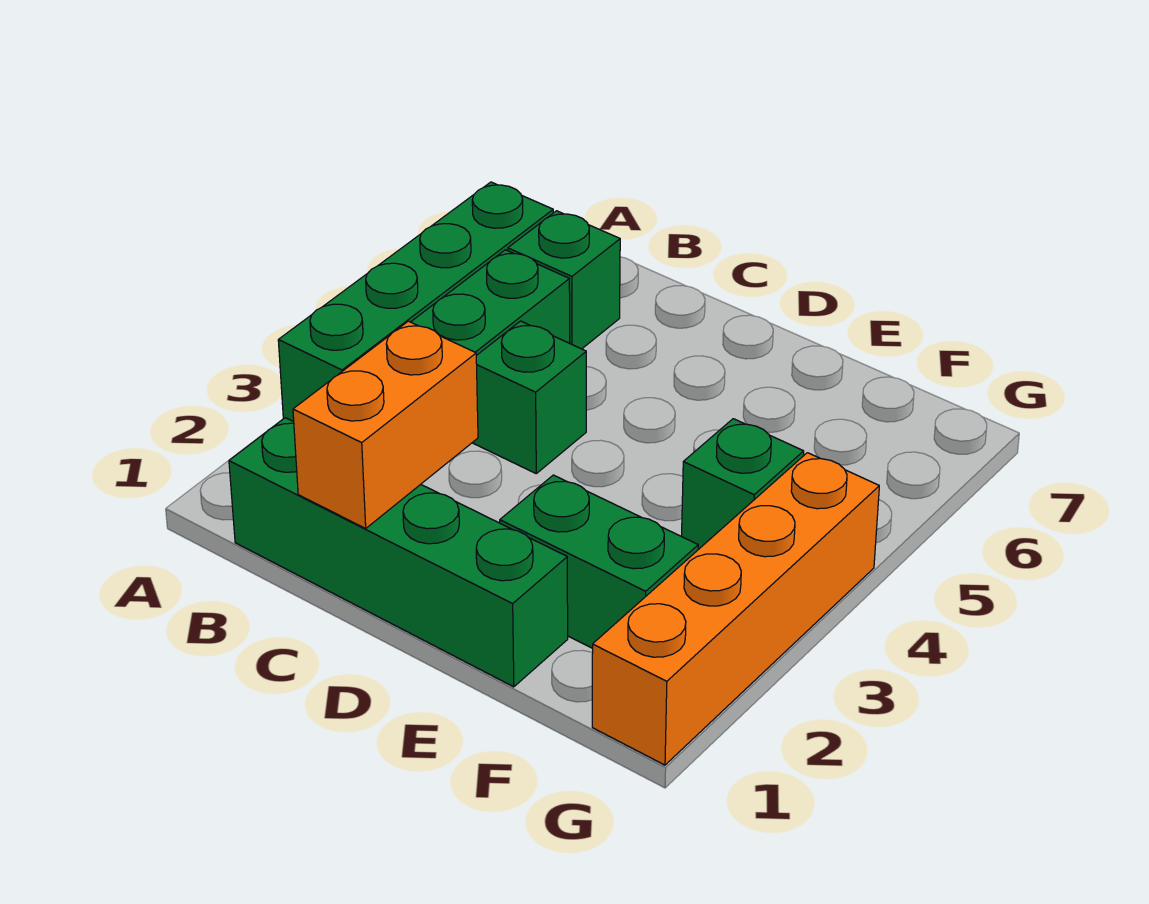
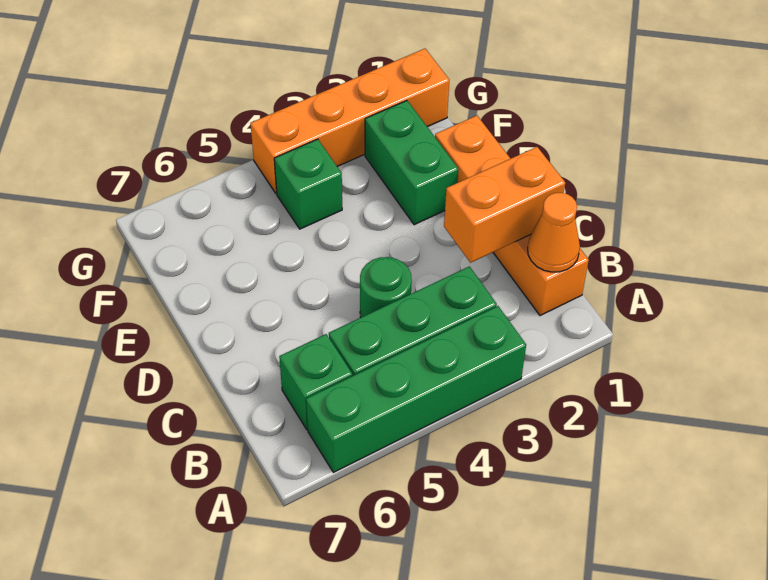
green brick B1:E1 level 1 -> orange brick B1:E1 level 1
none -> orange cone B1 level 2
green brick C4 level 1 -> green round brick C4 level 1

